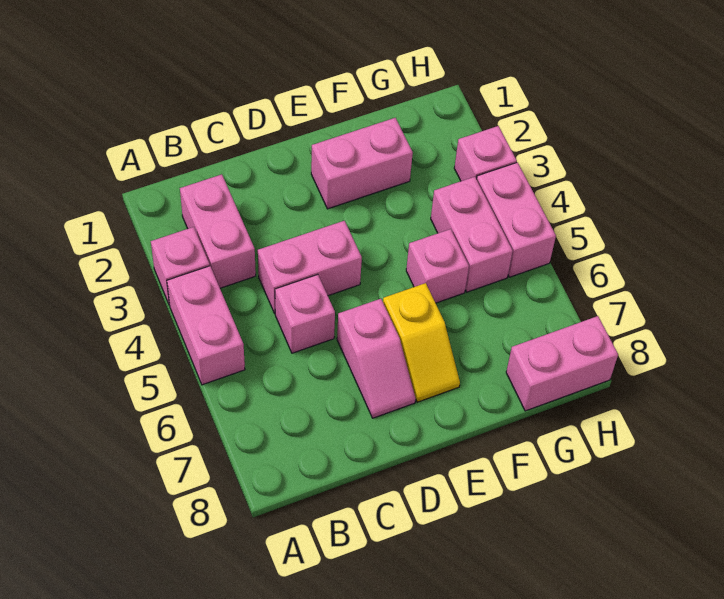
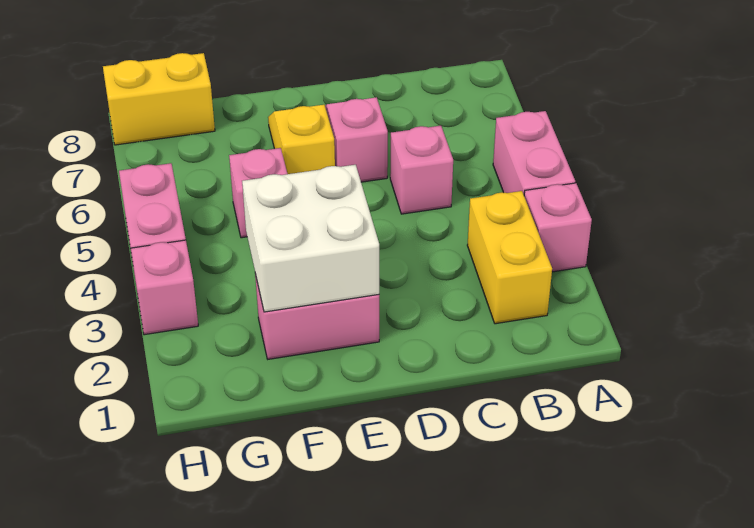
pink brick B2:B3 level 1 -> yellow brick B2:B3 level 1
pink brick C4:D4 level 1 -> none
none -> white brick E2:F3 level 2
pink brick G4:G5 level 1 -> none
pink brick G8:H8 level 1 -> yellow brick G8:H8 level 1

